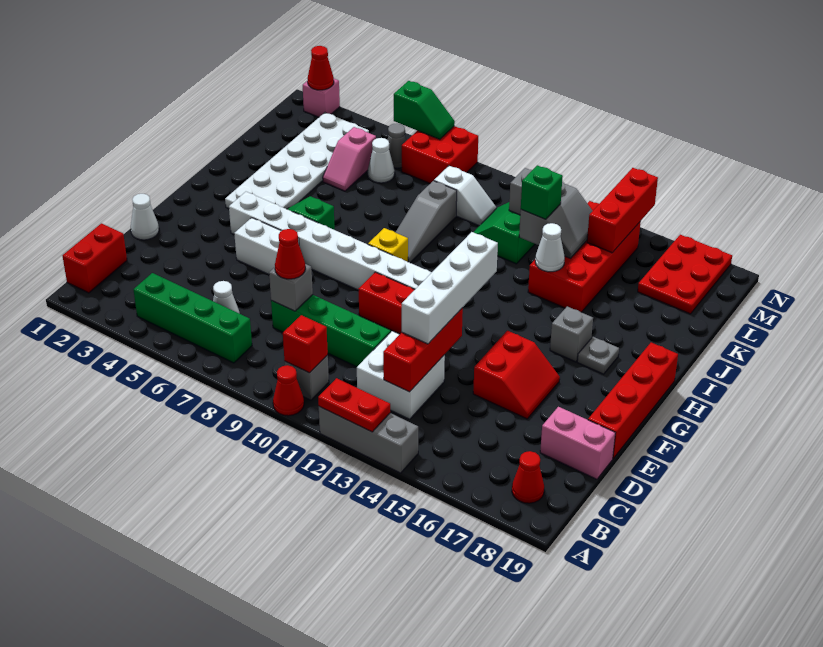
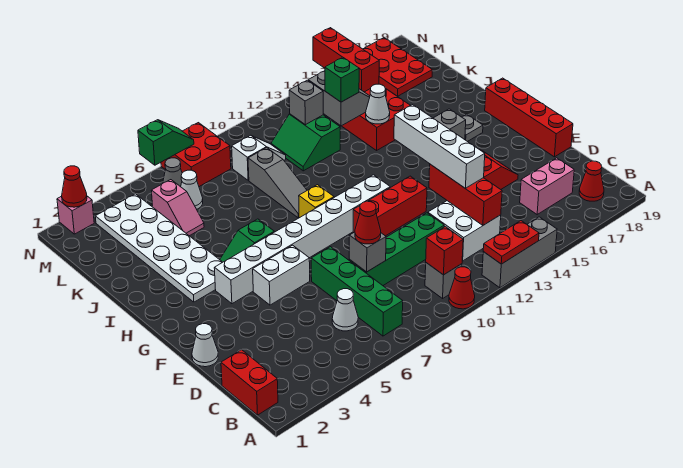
green brick B4:B7 level 1 -> green brick B7:E7 level 1
pink brick D18:D19 level 1 -> pink brick C16:C17 level 1

